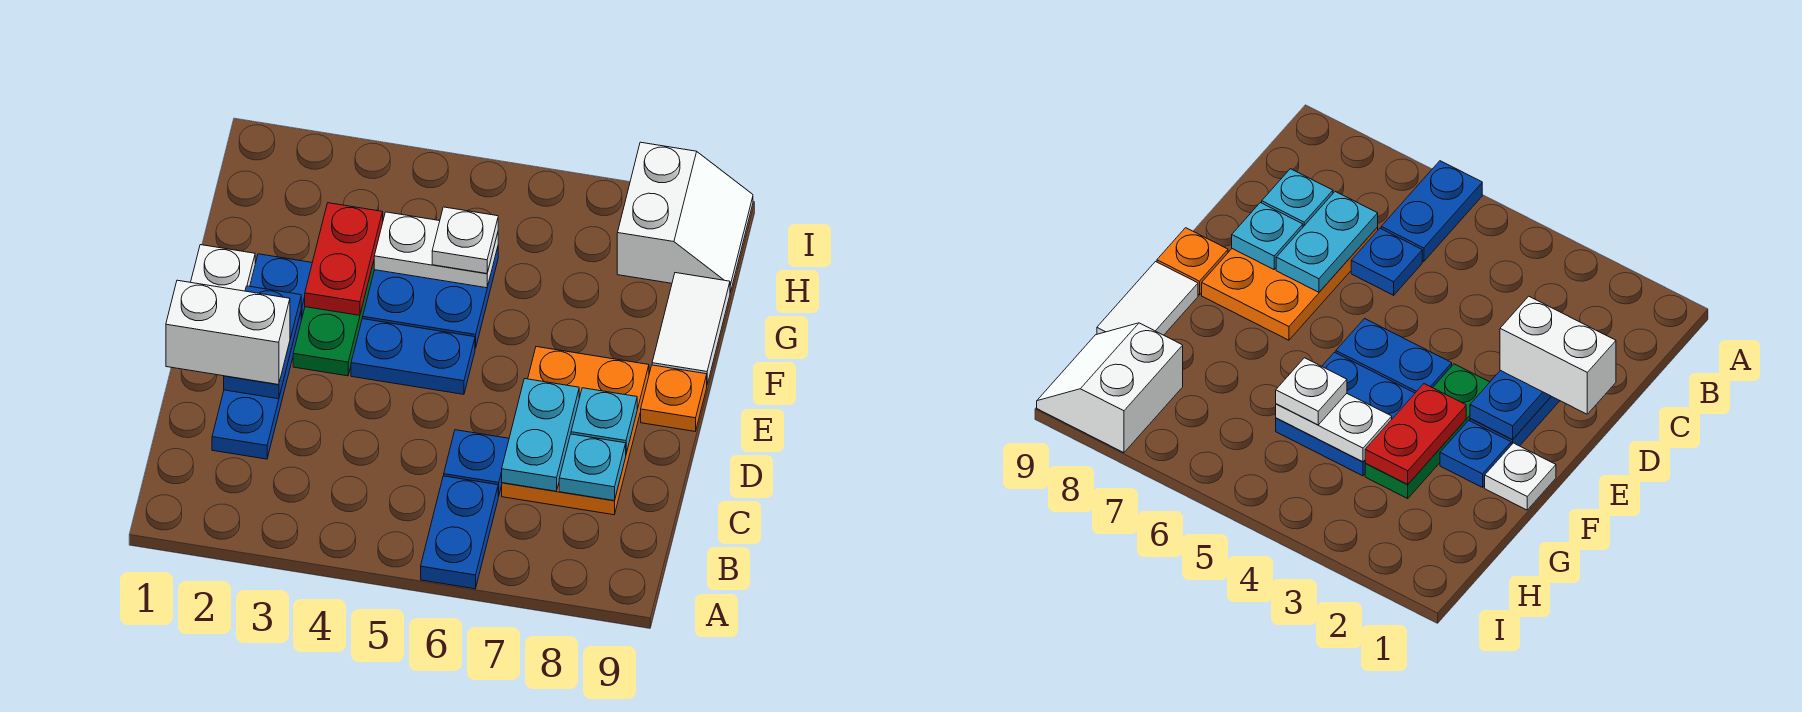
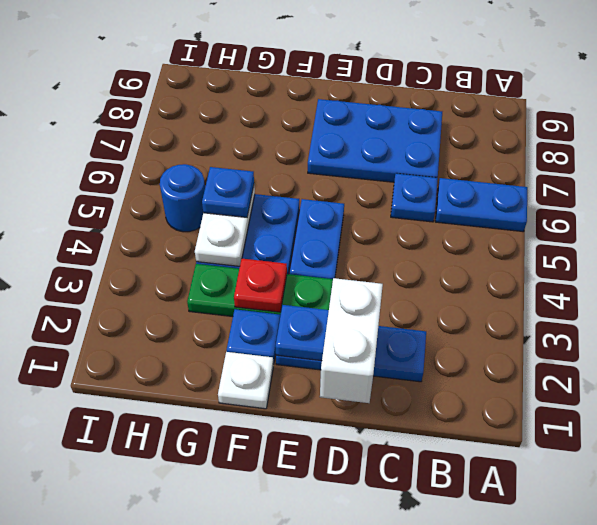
orange plate C7:E8 level 1 -> blue plate C7:E8 level 1
cyan plate C7:D7 level 2 -> none
cyan plate C8 level 2 -> none
cyan plate D8 level 2 -> none
orange plate E9 level 1 -> none
red plate F3:G3 level 2 -> red plate F3 level 2
white tile F9:G9 level 1 -> none
white plate G5 level 3 -> blue plate G5 level 3
none -> blue round brick H5 level 1
white slope H8:I9 level 1 top 8 -> none

